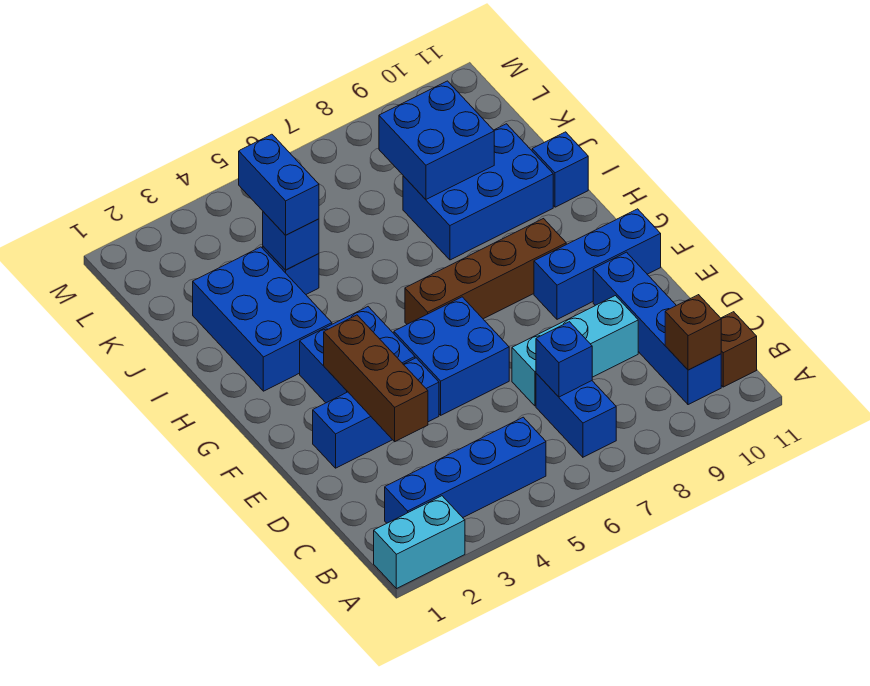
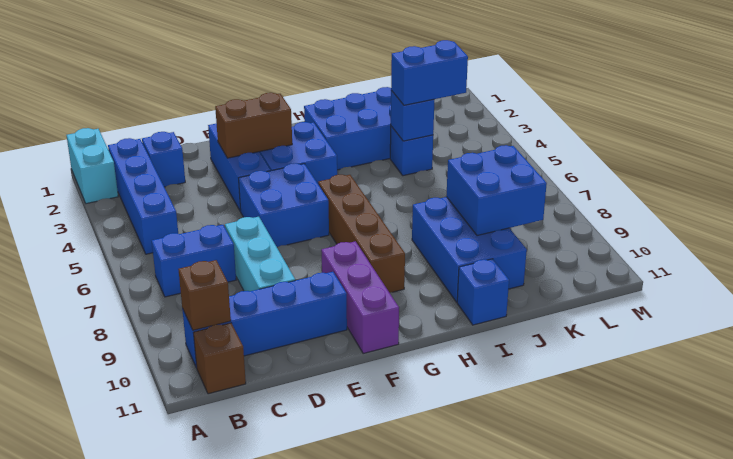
blue brick C7 level 2 -> blue brick C2 level 1
brown brick D3:F3 level 2 -> brown brick E3:F3 level 2
blue brick F9:F11 level 1 -> purple brick F9:F11 level 1

